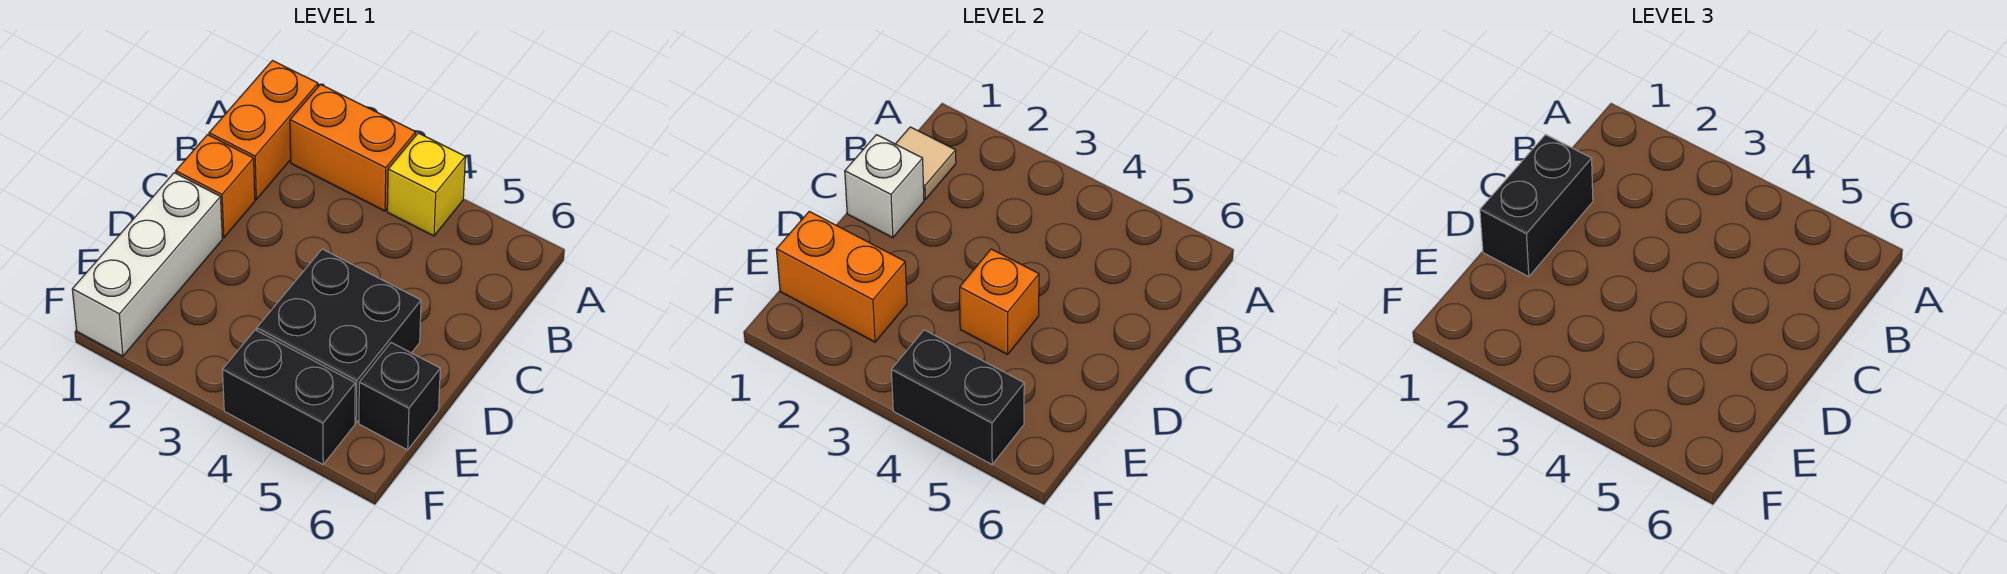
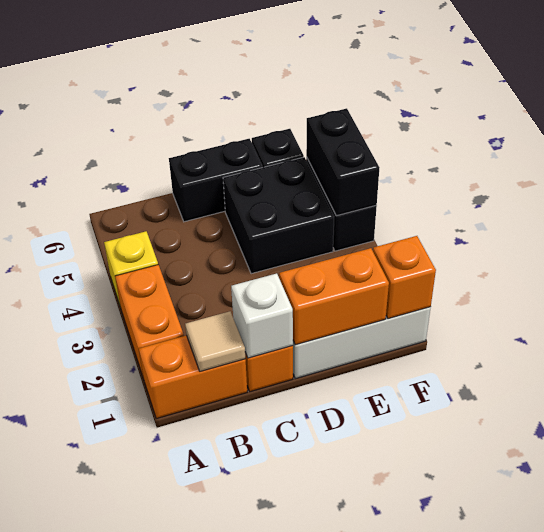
black brick C1:D1 level 3 -> black brick C6:D6 level 1
orange brick D4 level 2 -> orange brick F1 level 2
orange brick E1:E2 level 2 -> orange brick D1:E1 level 2

